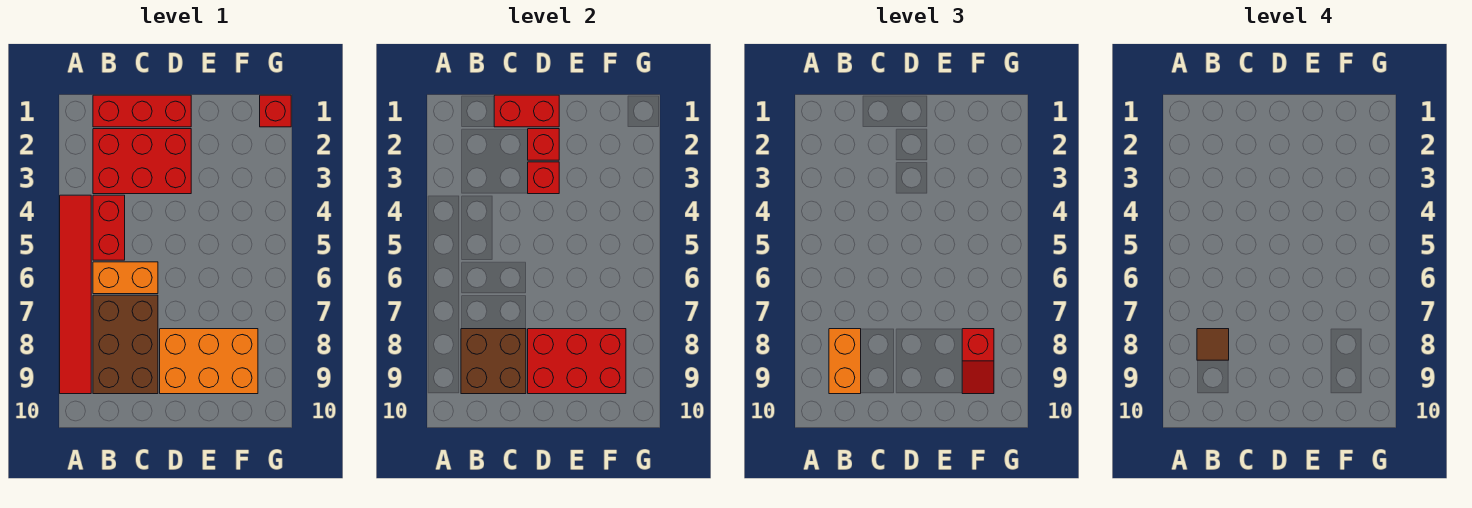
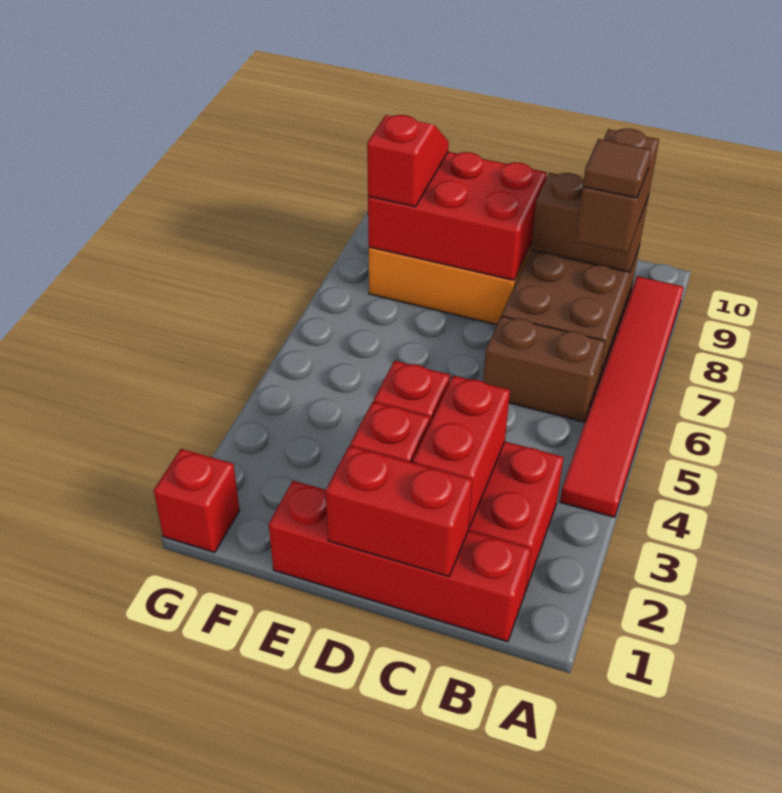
red brick B1:D1 level 1 -> red brick B1:E1 level 1
red brick B4:B5 level 1 -> red brick C2:C3 level 2
orange brick B6:C6 level 1 -> brown brick B6:C6 level 1
brown brick B8:C9 level 2 -> brown brick B9:C9 level 2
orange brick B8:B9 level 3 -> brown brick B8:B9 level 3

